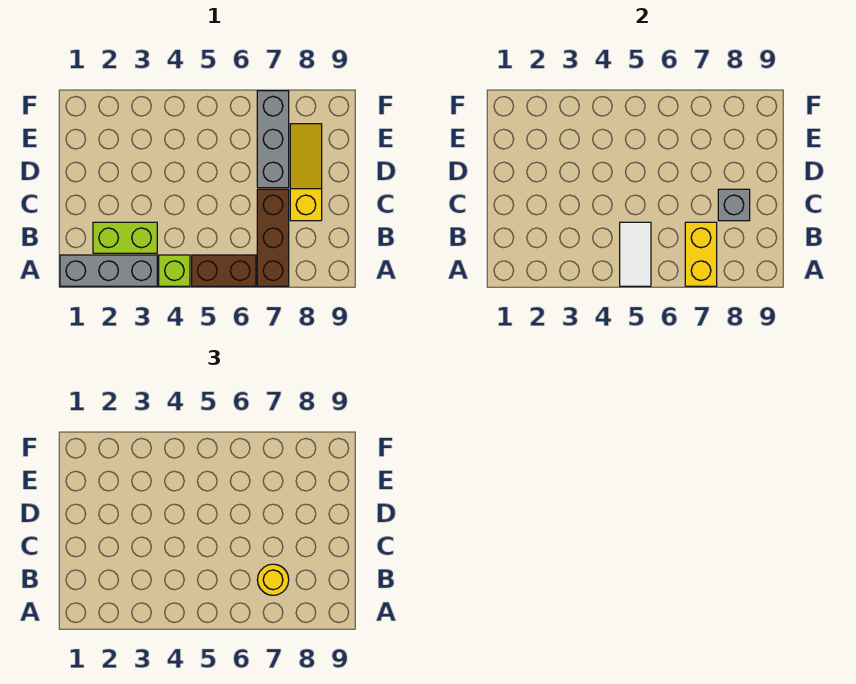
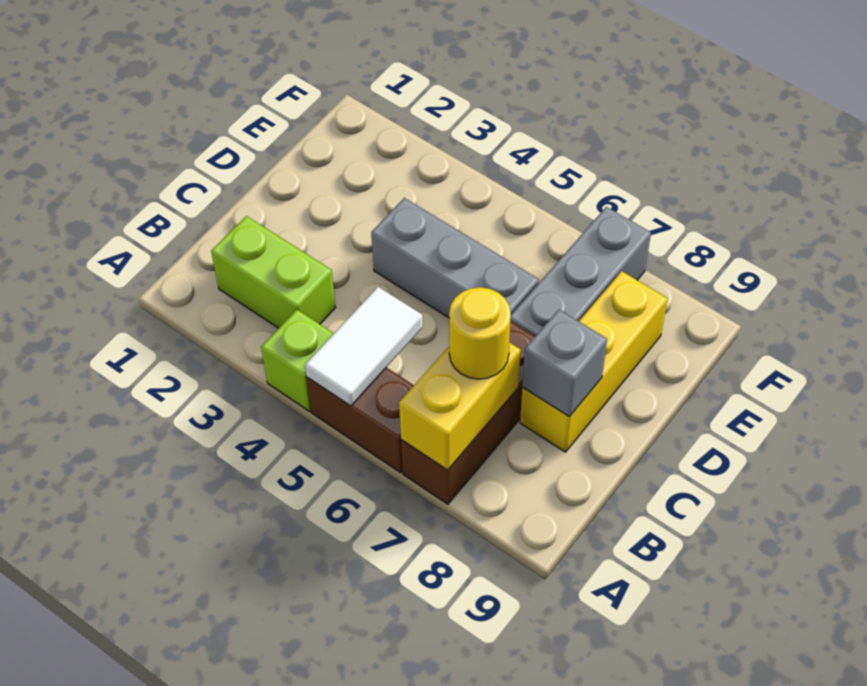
grey brick A1:A3 level 1 -> grey brick D4:D6 level 1
yellow slope C8:E8 level 1 top C -> yellow brick C8:E8 level 1

